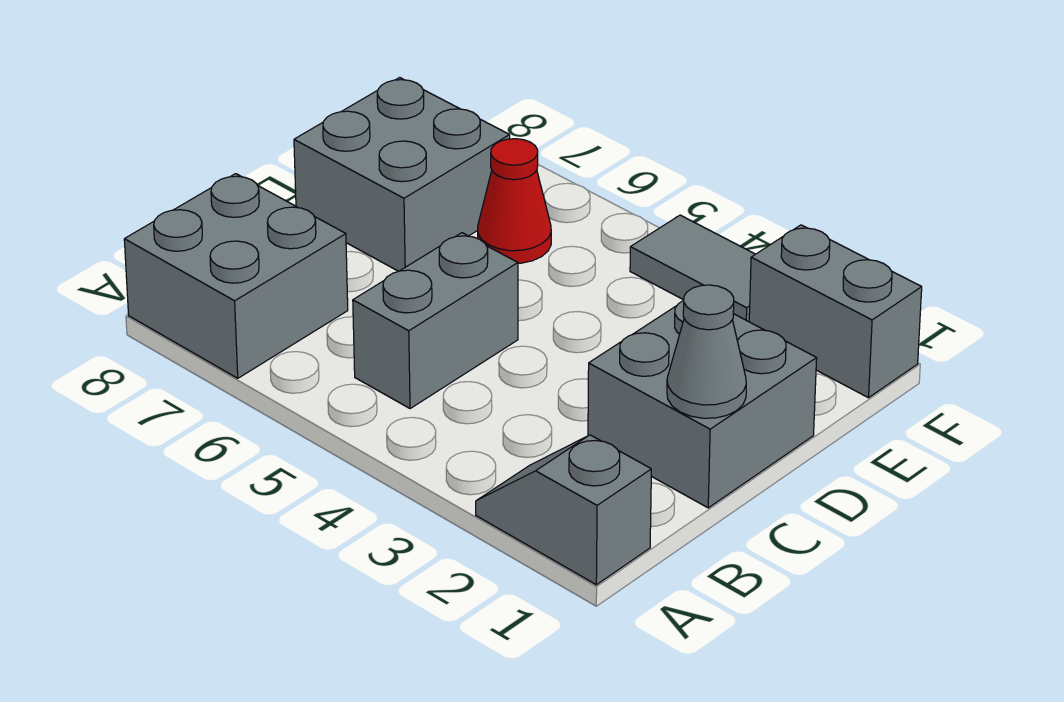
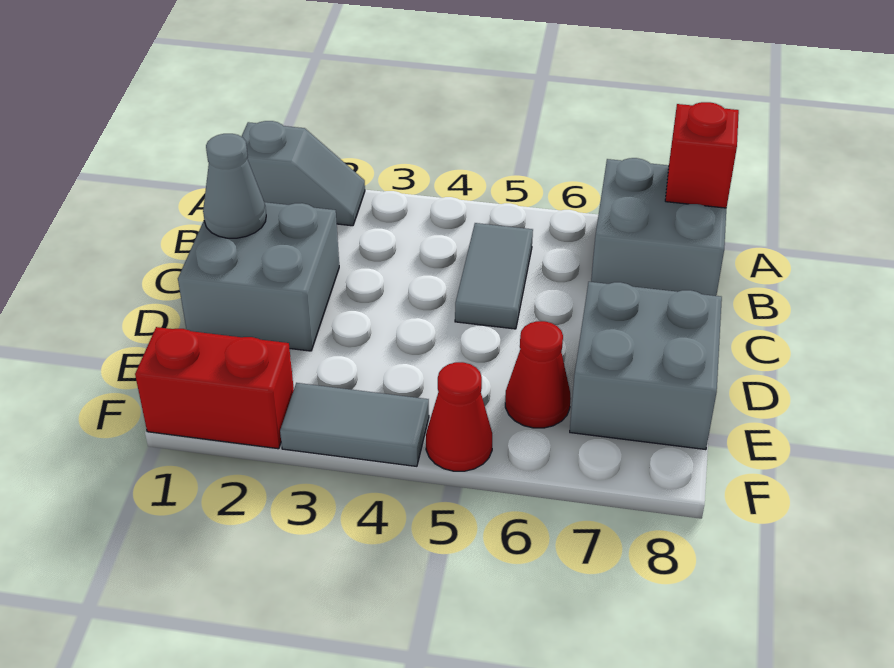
none -> red brick A8 level 2
grey brick B5:C5 level 1 -> grey tile B5:C5 level 1
grey brick F1:F2 level 1 -> red brick F1:F2 level 1
none -> red cone F5 level 1

